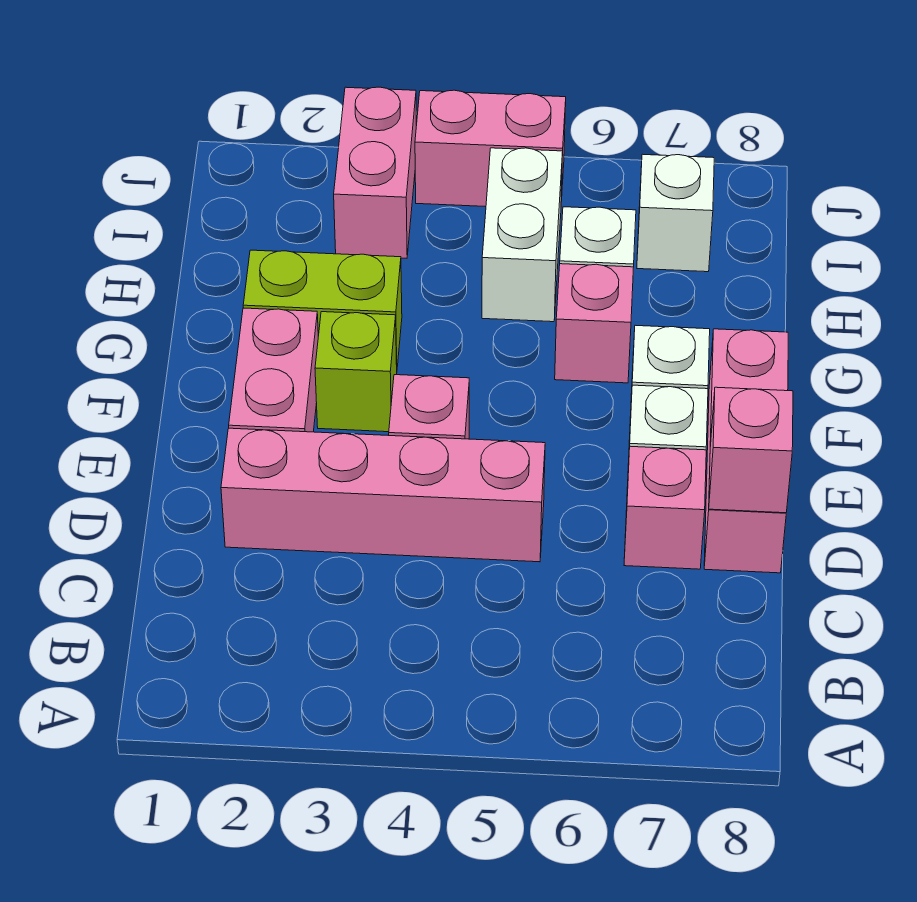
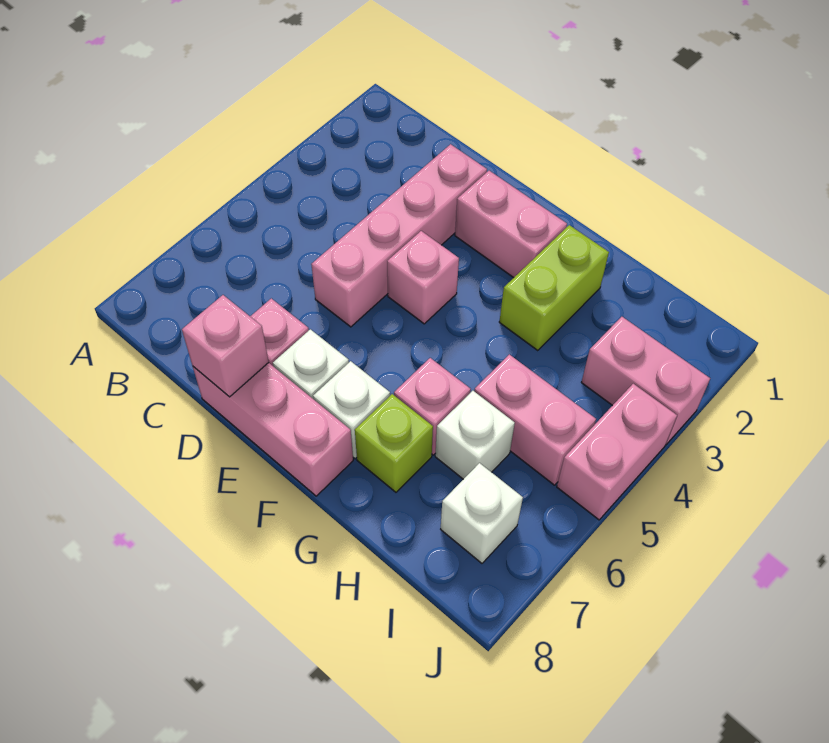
lime brick F3 level 1 -> lime brick G7 level 1
white brick H5:I5 level 1 -> pink brick H5:I5 level 1

